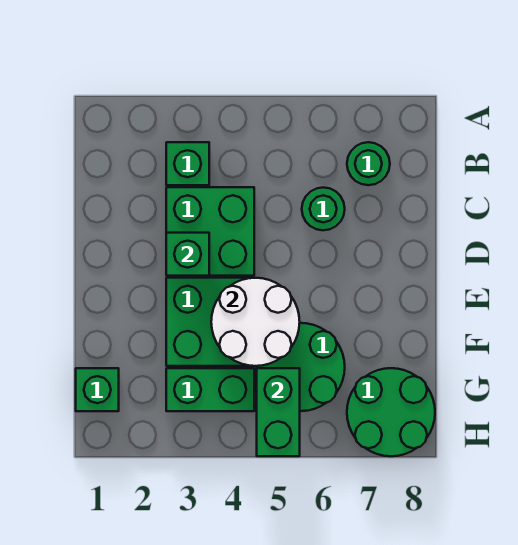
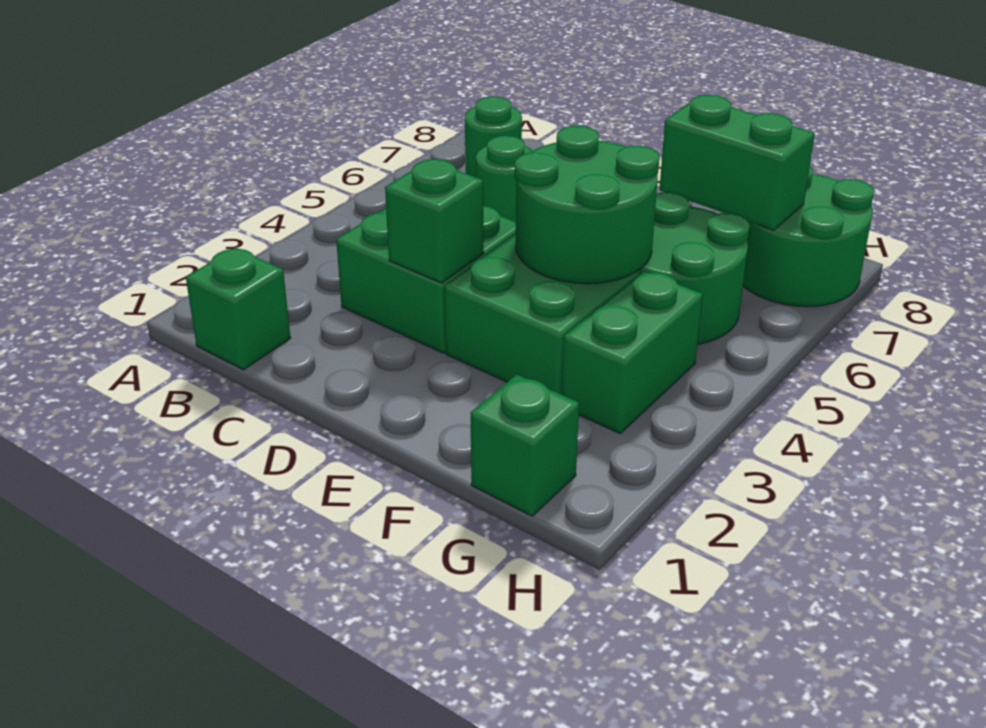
green brick B3 level 1 -> green brick B1 level 1
white round brick E4:F5 level 2 -> green round brick E4:F5 level 2
green brick G5:H5 level 2 -> green brick F7:G7 level 2

